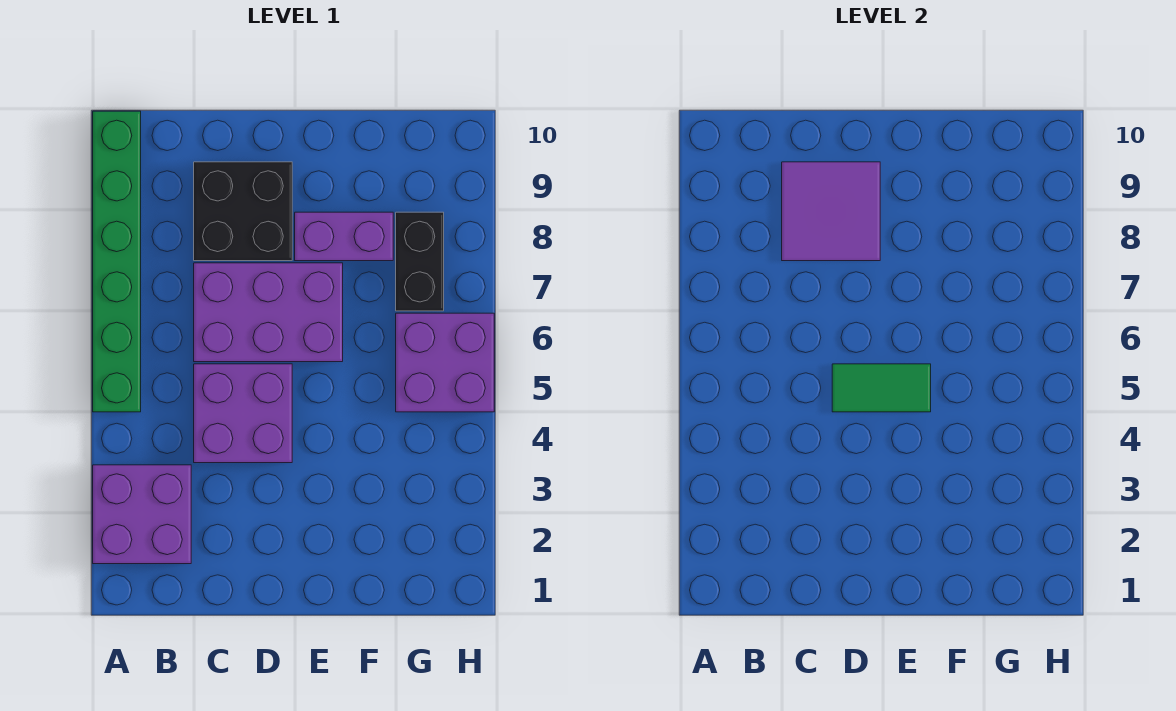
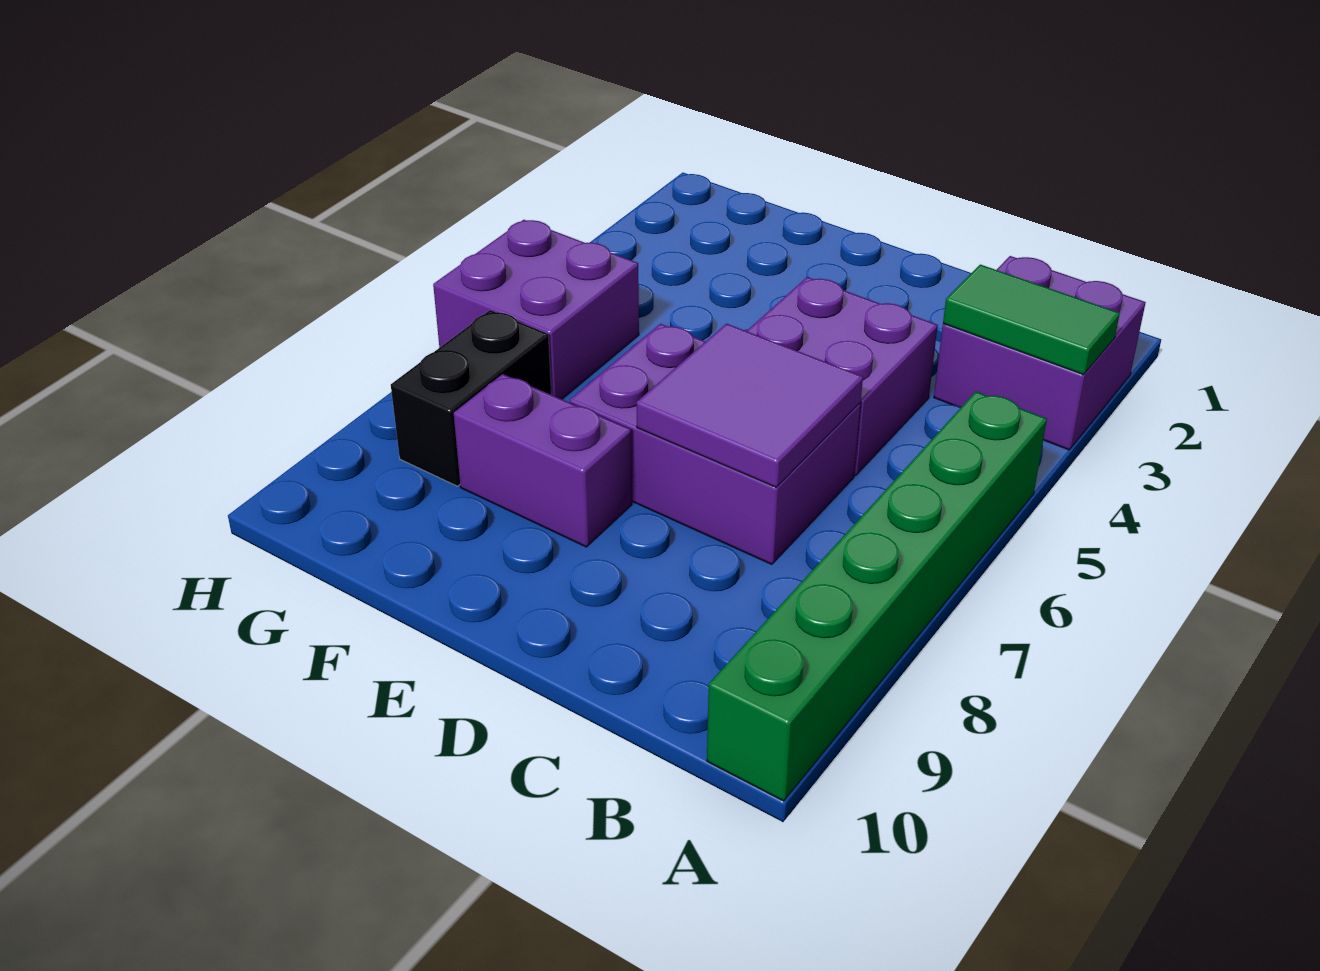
black brick C8:D9 level 1 -> none
purple tile C8:D9 level 2 -> purple tile C6:D7 level 2
green tile D5:E5 level 2 -> green tile A3:B3 level 2

